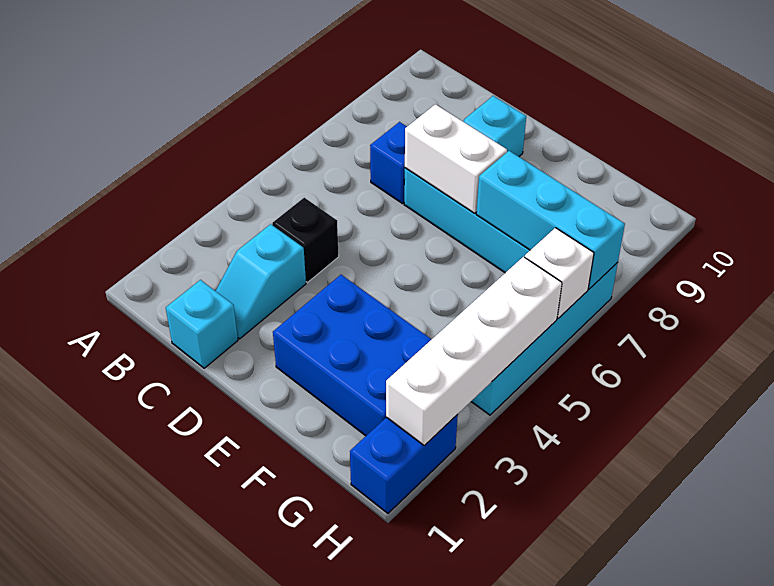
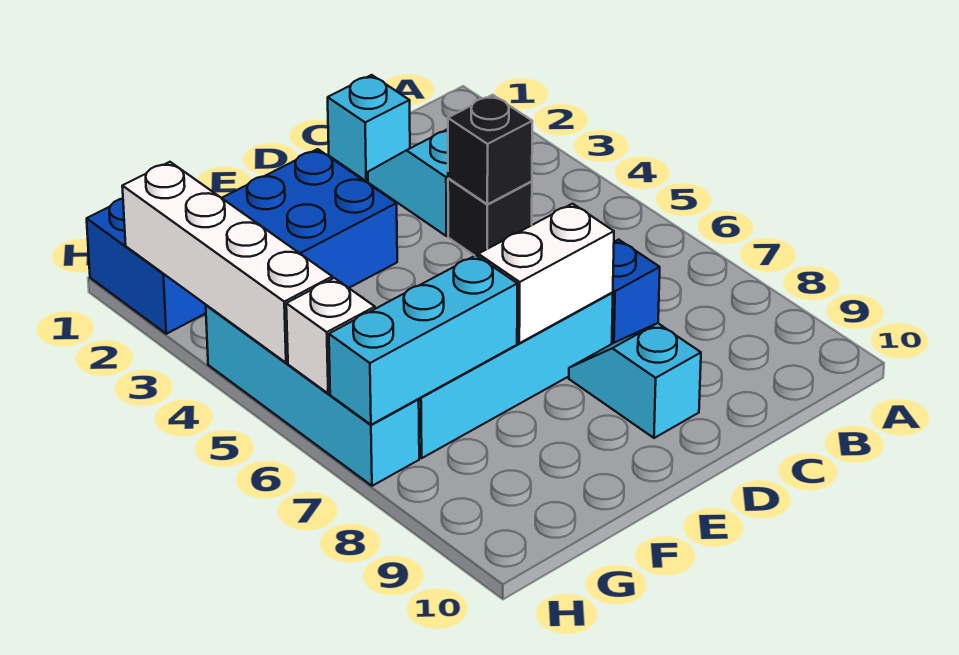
none -> black brick C4 level 2

